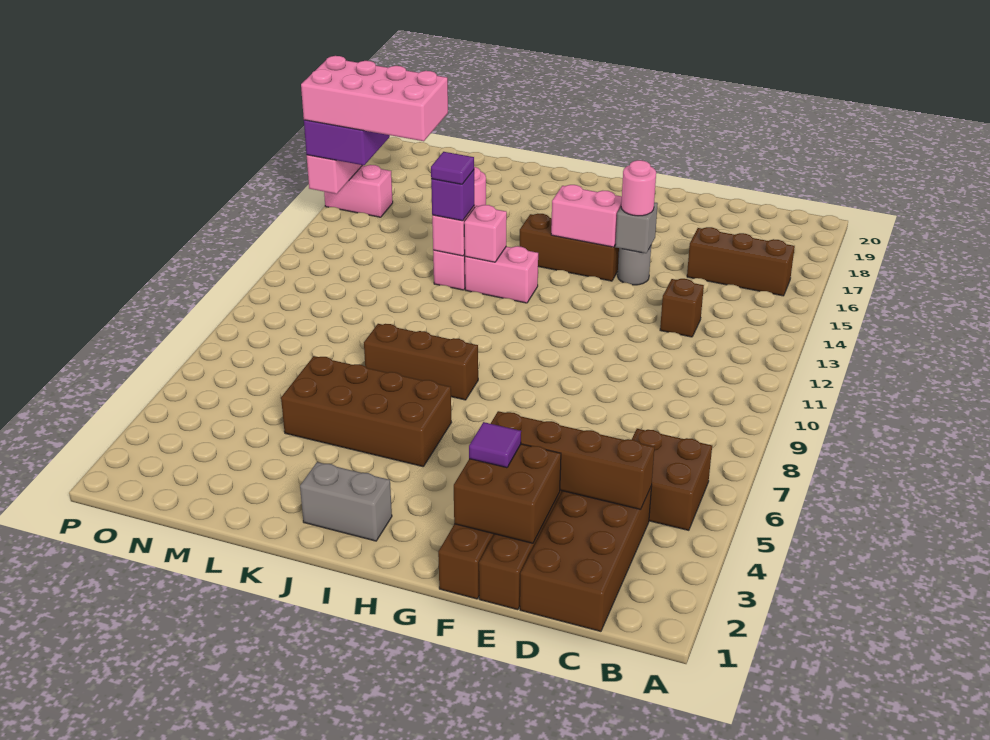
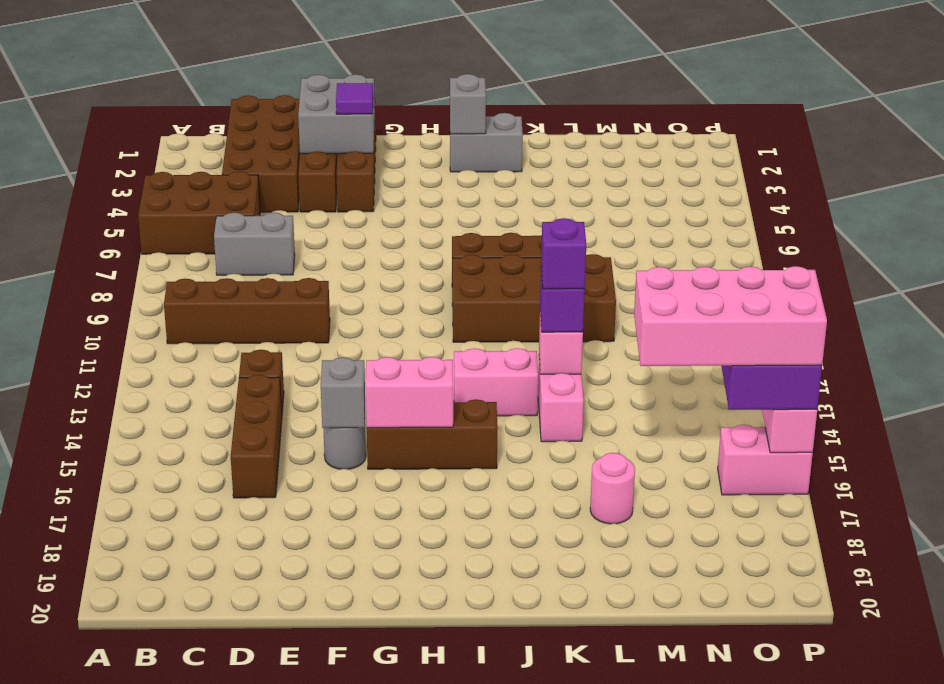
brown brick B5:C6 level 1 -> brown brick A5:C6 level 1
brown brick B16:D16 level 1 -> brown brick D14:D16 level 1
brown brick C4:F4 level 2 -> brown brick B10:E10 level 1
none -> grey brick C7:D7 level 1
brown brick E2:F3 level 2 -> grey brick E2:F3 level 2
pink round brick F15 level 3 -> none
none -> grey brick I2 level 2
brown brick I5:L6 level 1 -> brown brick I9:L10 level 1
pink brick J13 level 2 -> none
purple tile K13 level 4 -> purple brick K13 level 4

